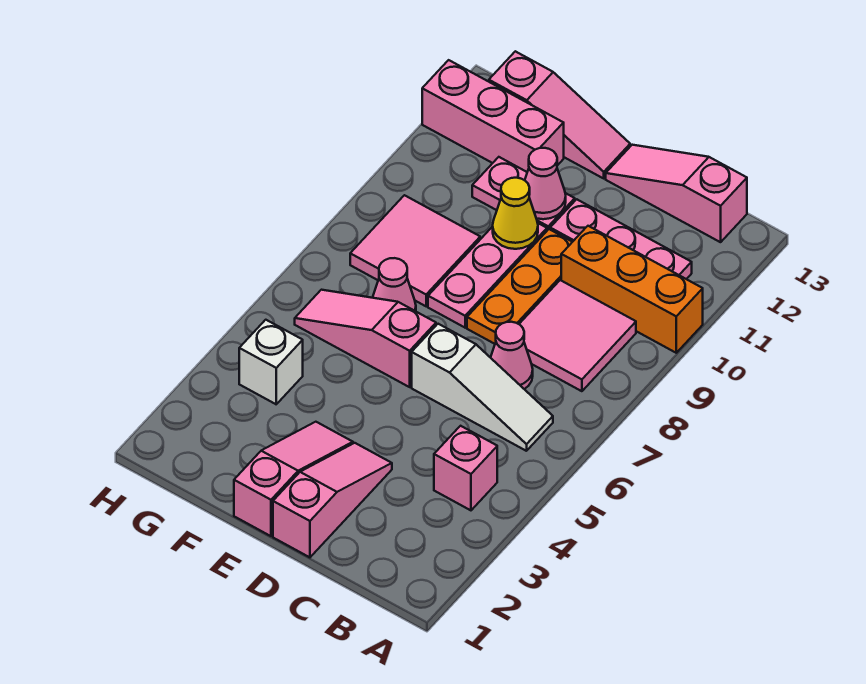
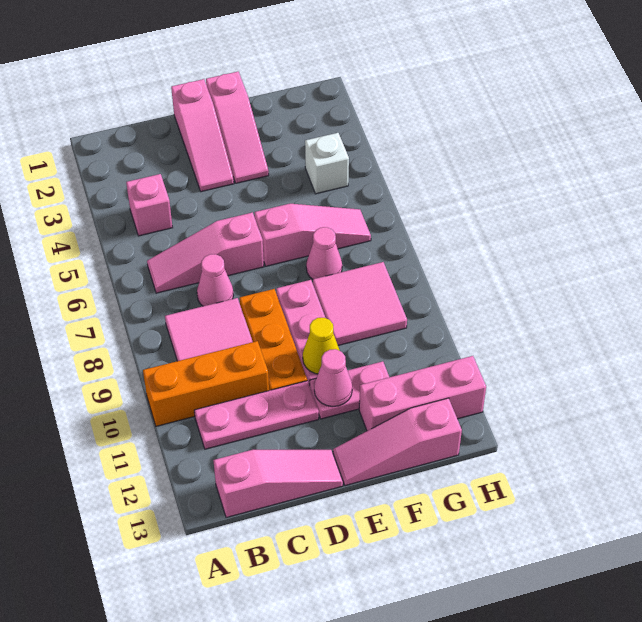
white slope B6:D6 level 1 top D -> pink slope B6:D6 level 1 top D

